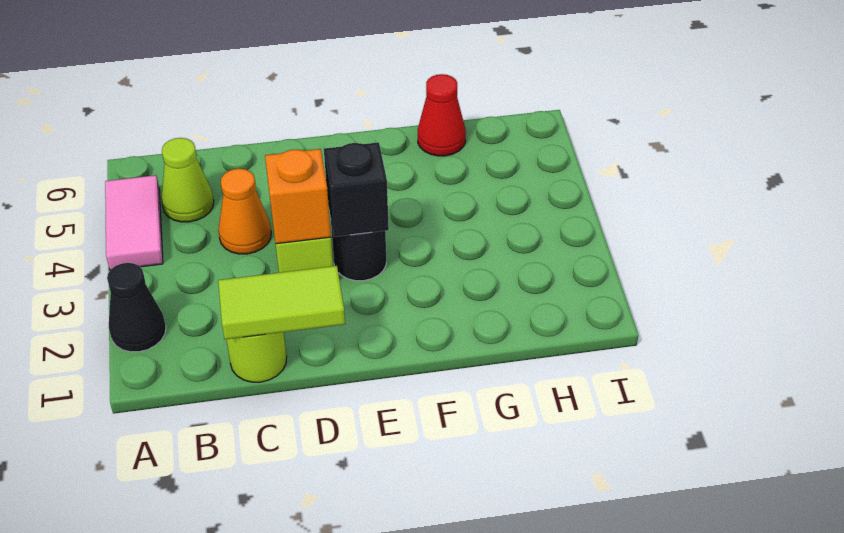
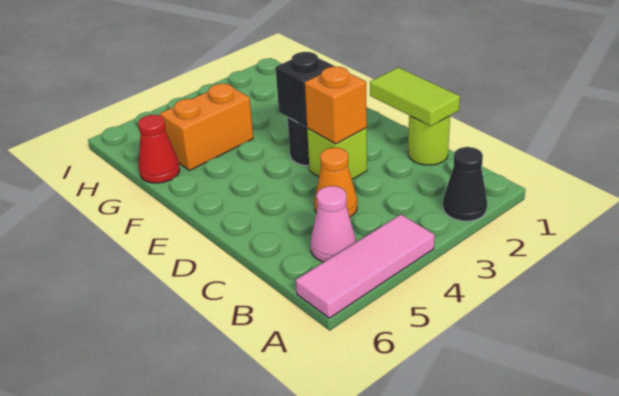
pink tile A4:A5 level 1 -> pink tile A4:A6 level 1
lime cone B5 level 1 -> pink cone B5 level 1
none -> orange brick G4:G5 level 1

